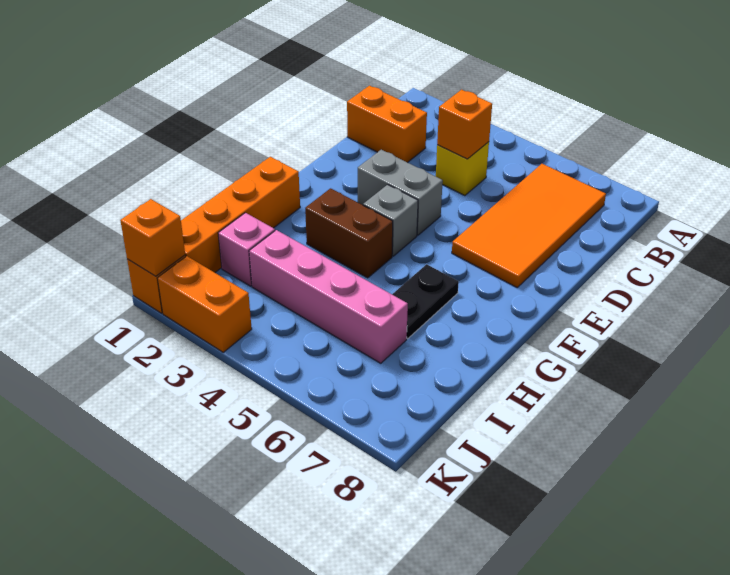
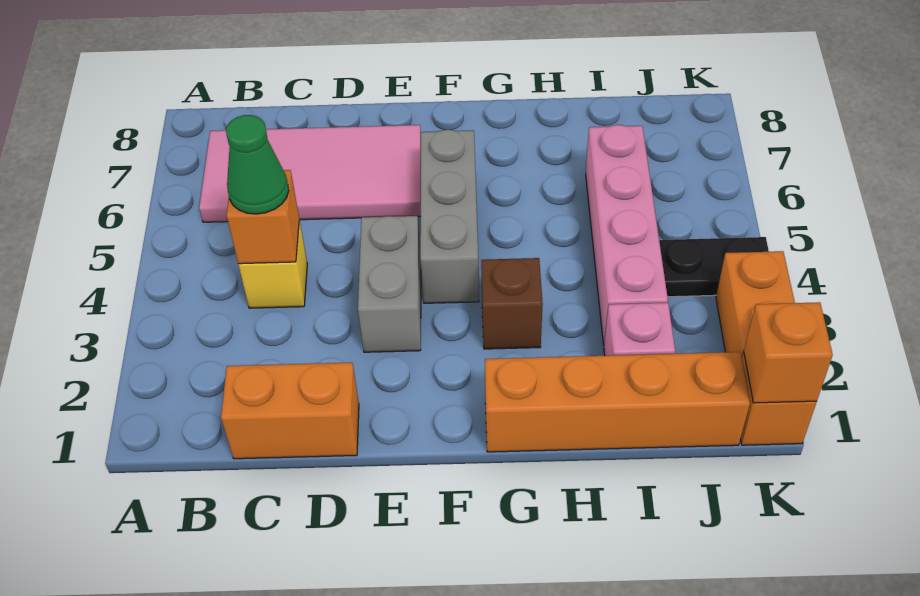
orange tile B6:E7 level 1 -> pink tile B6:E7 level 1
orange brick C1:C2 level 1 -> orange brick C1:D1 level 1
none -> green cone C4 level 3
grey brick F4 level 1 -> grey brick F4:F6 level 1
brown brick G3:G4 level 1 -> brown brick G3 level 1
black plate G6:H6 level 1 -> black plate J4:K4 level 1

